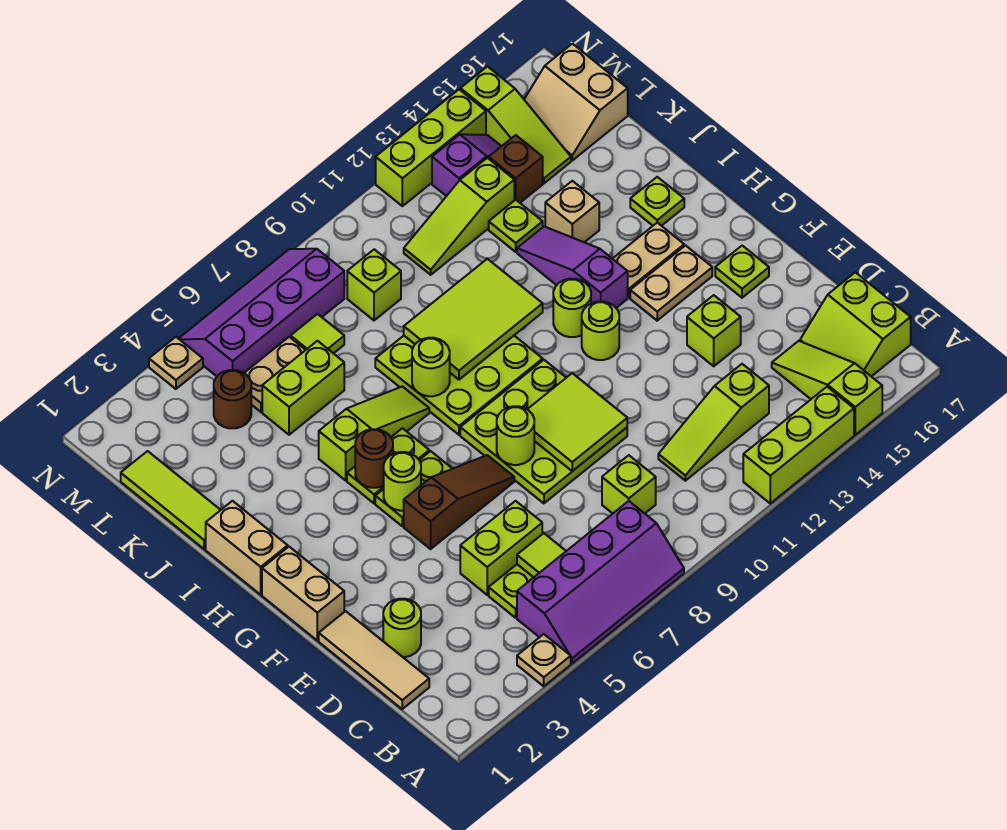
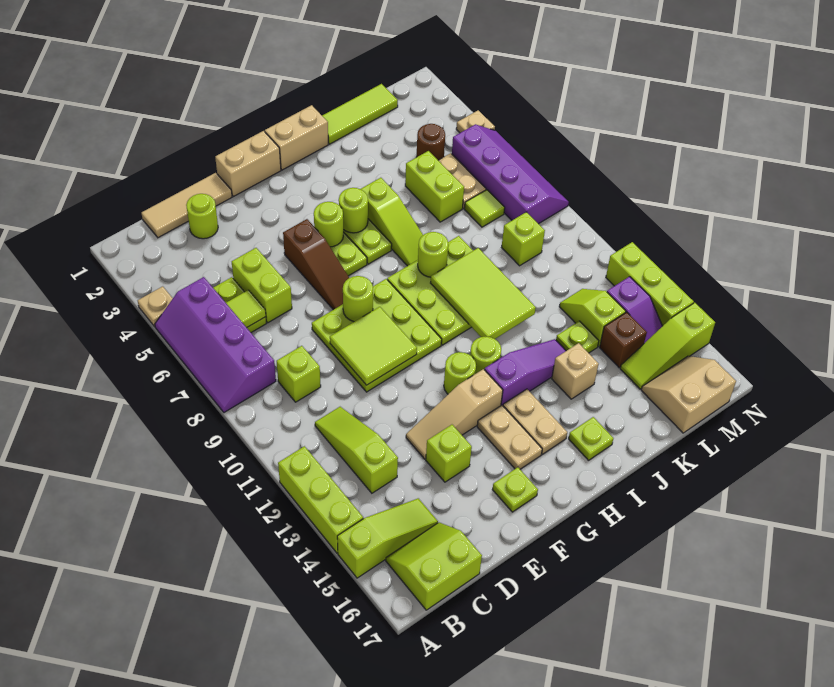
none -> tan slope E13:G13 level 1 top G
brown round brick H5 level 2 -> lime round brick H5 level 2
lime slope L11:L13 level 1 top 13 -> lime slope L12:L13 level 1 top 13

